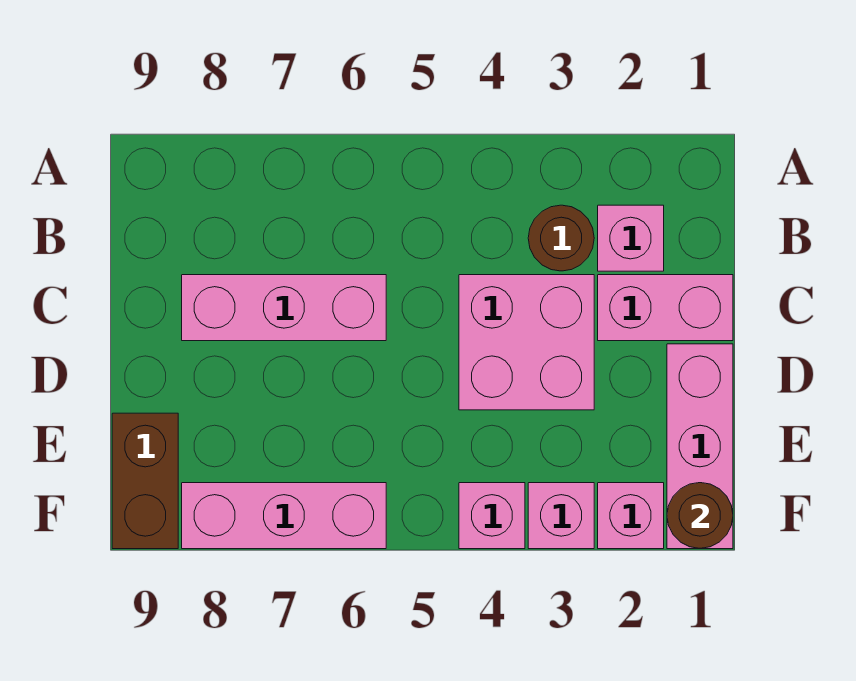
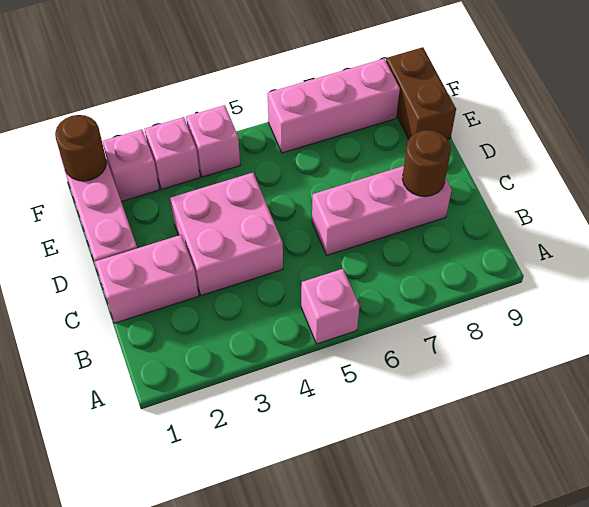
pink brick B2 level 1 -> pink brick A5 level 1
brown round brick B3 level 1 -> brown round brick C8 level 2

